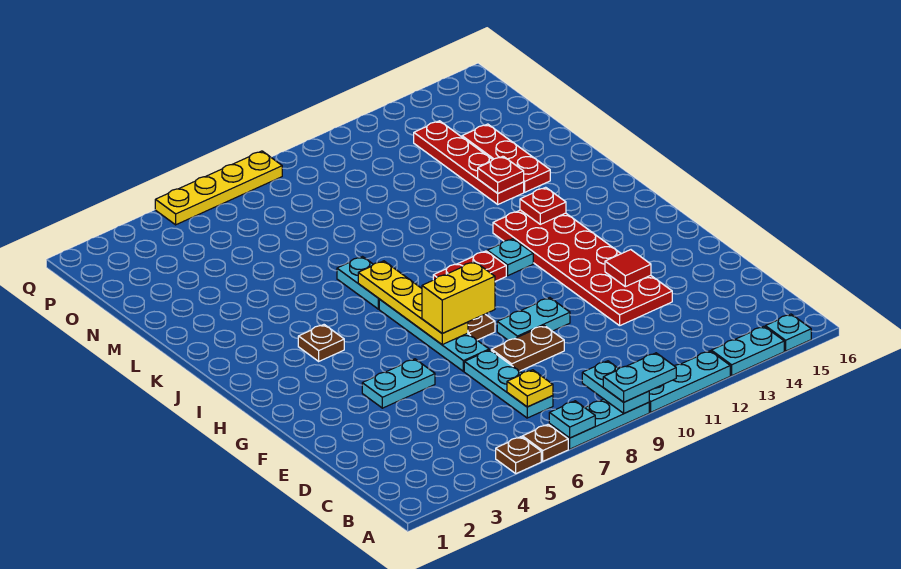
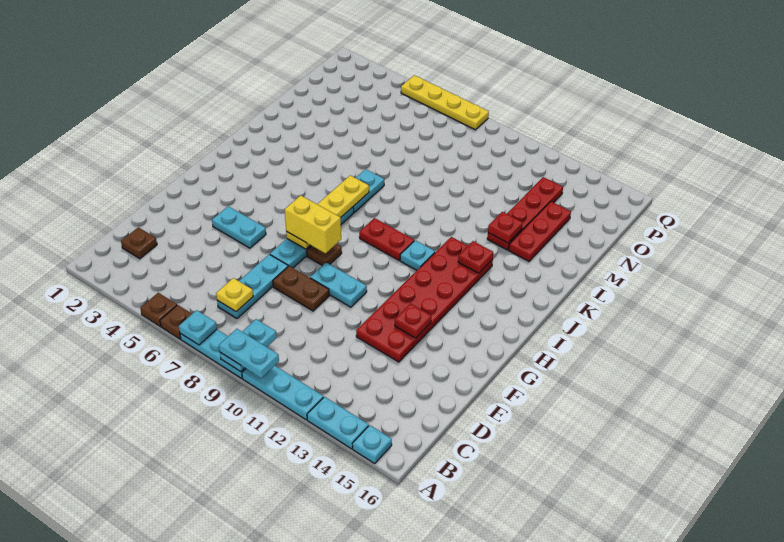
red tile F13 level 2 -> red plate F13 level 2
brown plate I4 level 1 -> brown plate C2 level 1

